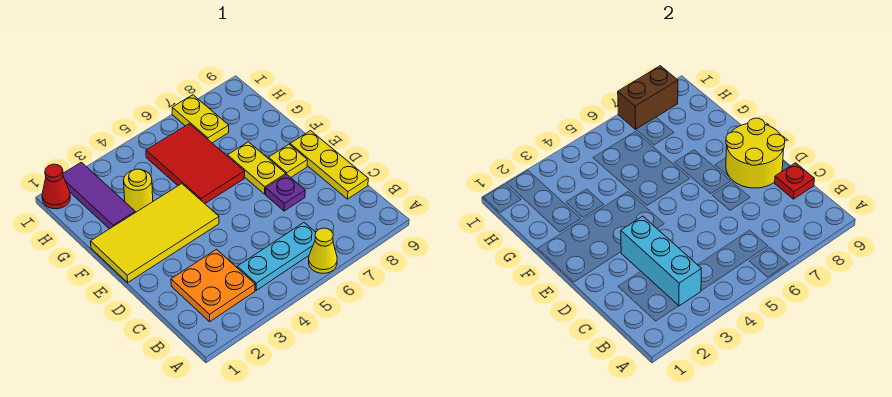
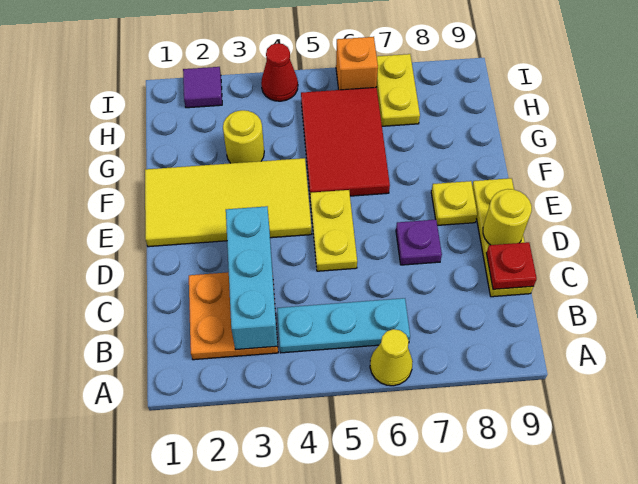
yellow round brick D8:E9 level 2 -> yellow round brick D9 level 2
yellow plate E7:F7 level 1 -> yellow plate D5:E5 level 1
purple tile G2:I2 level 1 -> purple tile I2 level 1
red cone I1 level 1 -> red cone I4 level 1
none -> orange brick I6 level 1
brown brick I7:I8 level 2 -> none

